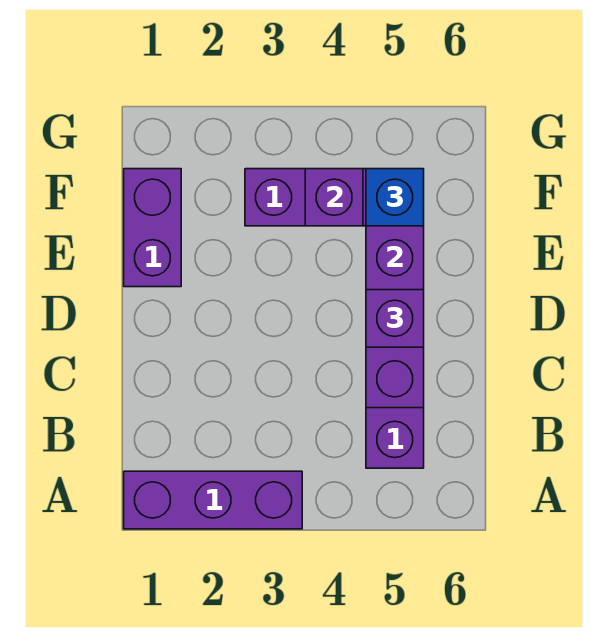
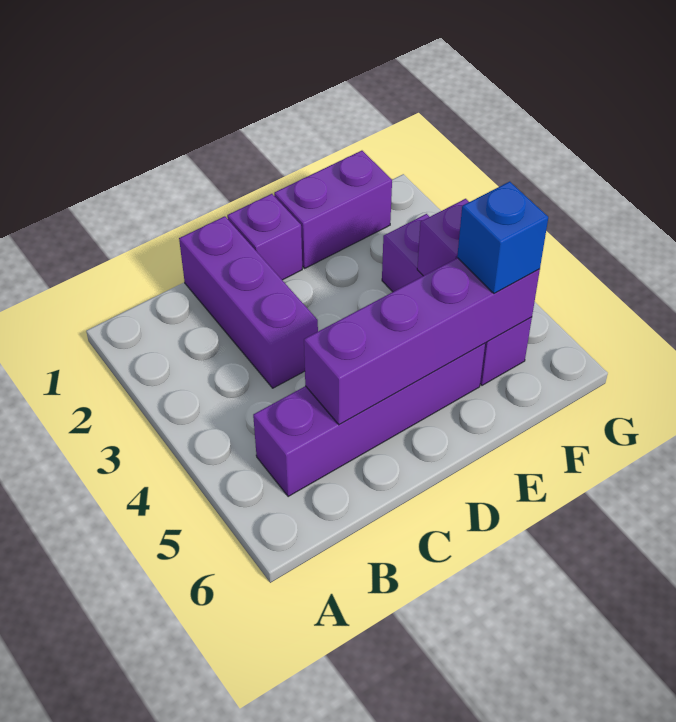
purple brick A1:A3 level 1 -> purple brick C1:C3 level 1
purple brick D5 level 3 -> purple brick D1 level 1

